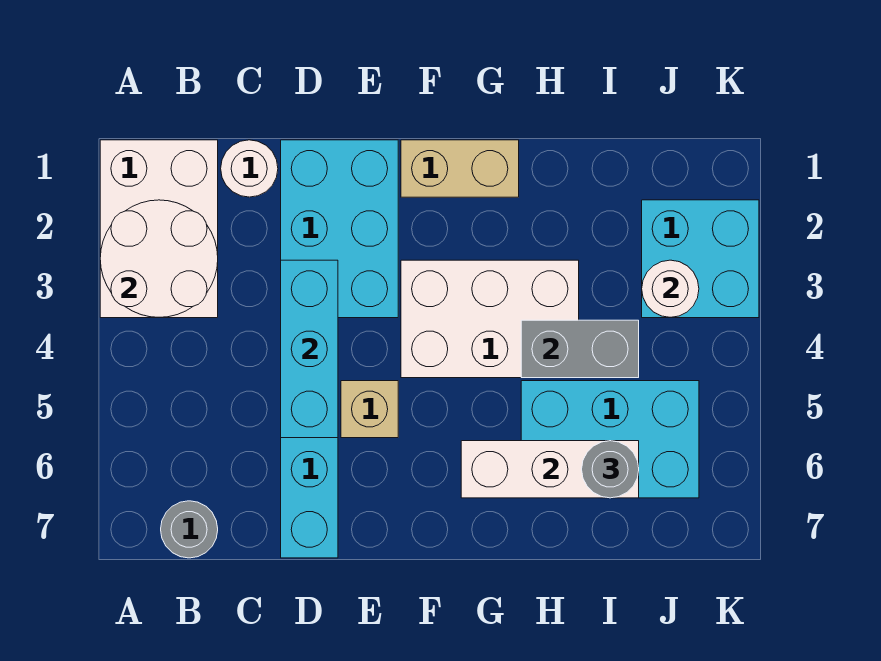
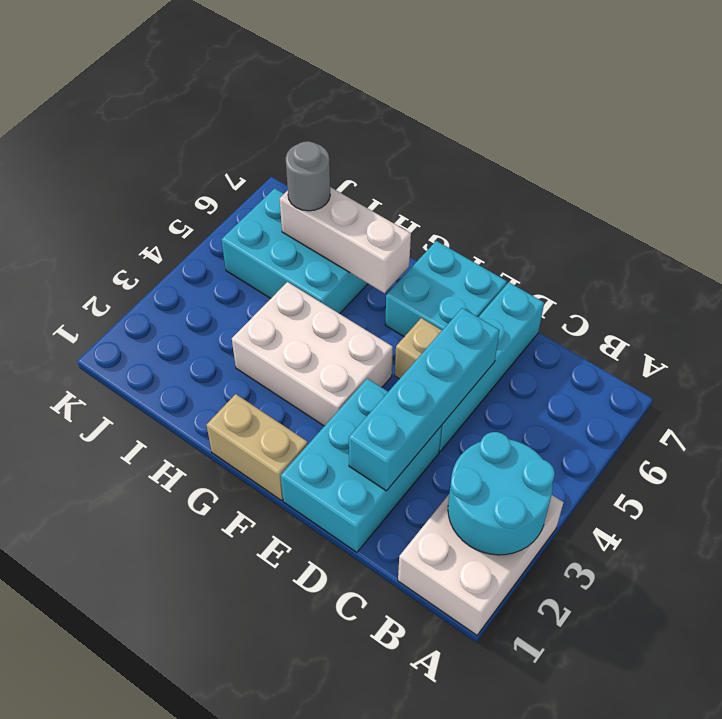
white round brick A2:B3 level 2 -> cyan round brick A2:B3 level 2
grey round brick B7 level 1 -> none
white round brick C1 level 1 -> none
cyan brick D3:D5 level 2 -> cyan brick D2:D5 level 2
grey brick H4:I4 level 2 -> none
cyan brick J2:K3 level 1 -> cyan brick E6:F7 level 1
white round brick J3 level 2 -> none

